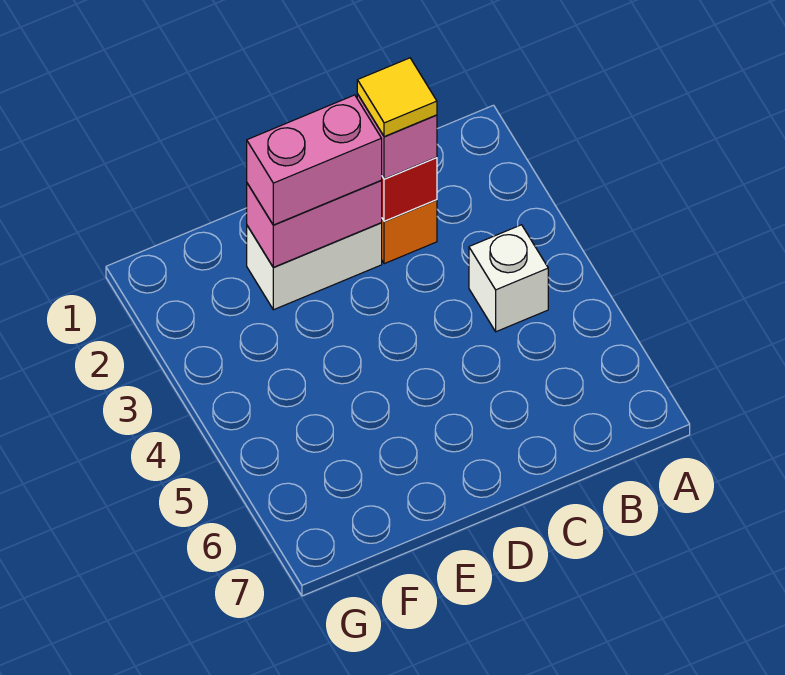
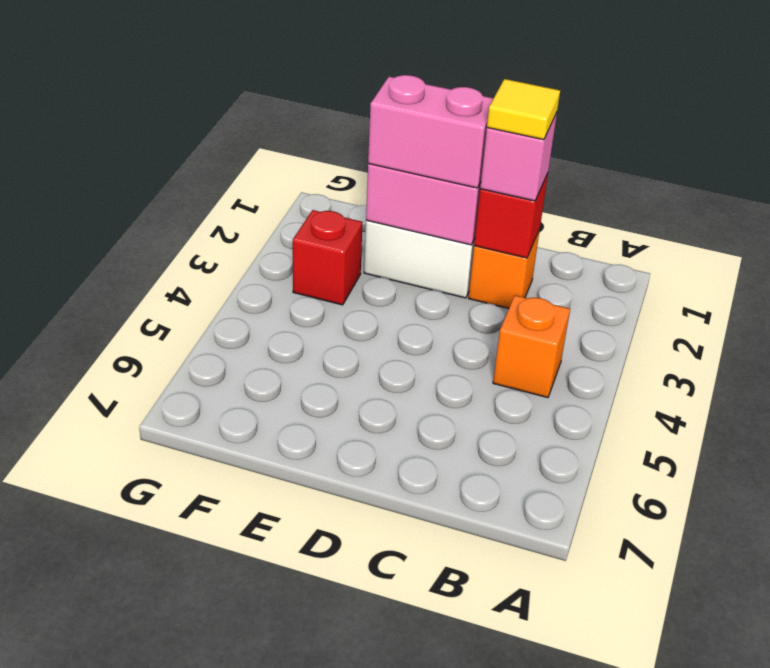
white brick B4 level 1 -> orange brick B4 level 1
none -> red brick F3 level 1

